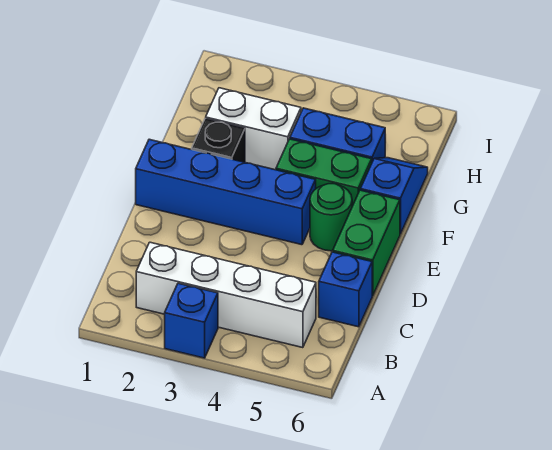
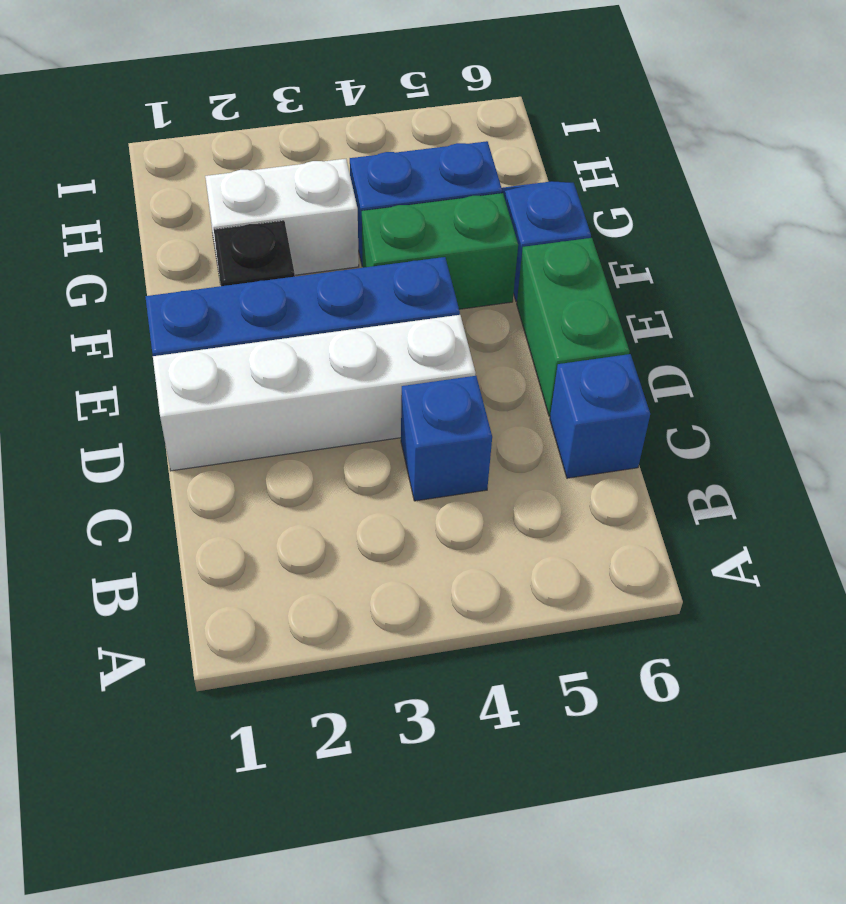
blue brick A3 level 1 -> blue brick C4 level 1
white brick B2:B5 level 1 -> white brick D1:D4 level 1
green round brick E5 level 1 -> none

